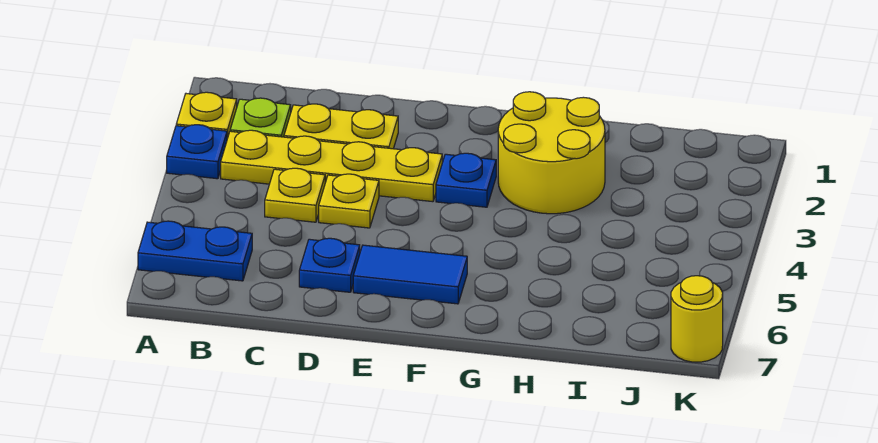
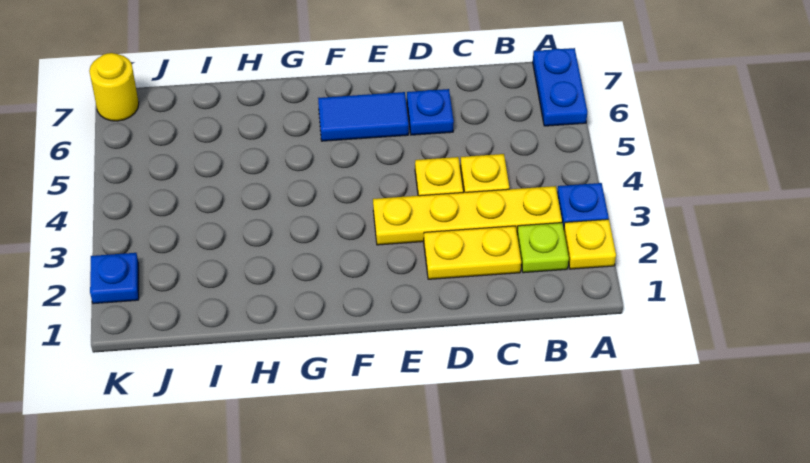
blue plate A6:B6 level 1 -> blue plate A6:A7 level 1
blue plate F3 level 1 -> blue plate K2 level 1
yellow round brick G2:H3 level 1 -> none

